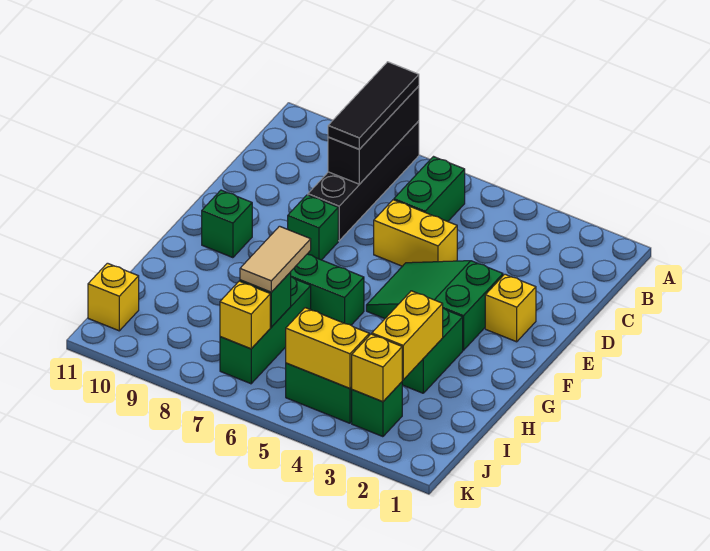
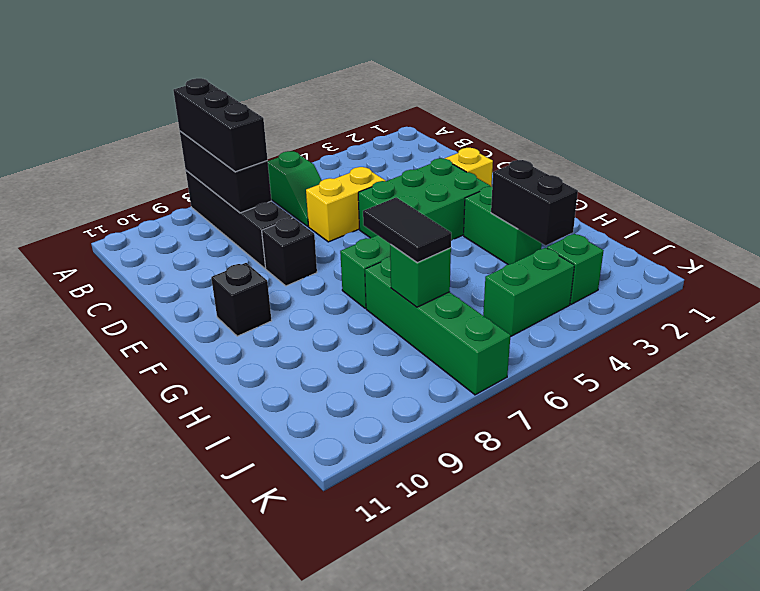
black tile A8:C8 level 3 -> black brick A8:C8 level 3
green brick B6:C6 level 1 -> green slope B6:C6 level 1 top B
green slope E3:F5 level 1 top 3 -> green brick E3:F5 level 1
green brick E8 level 1 -> black brick E8 level 1
green brick F10 level 1 -> black brick F10 level 1
yellow brick H3:I3 level 2 -> black brick H3:I3 level 2
green brick H7:J7 level 1 -> green brick H7:K7 level 1
tan tile H7:I7 level 3 -> black tile H7:I7 level 3
yellow brick J3 level 2 -> none
yellow brick J4:J5 level 2 -> none
yellow brick J7 level 2 -> none
yellow brick J11 level 1 -> none

